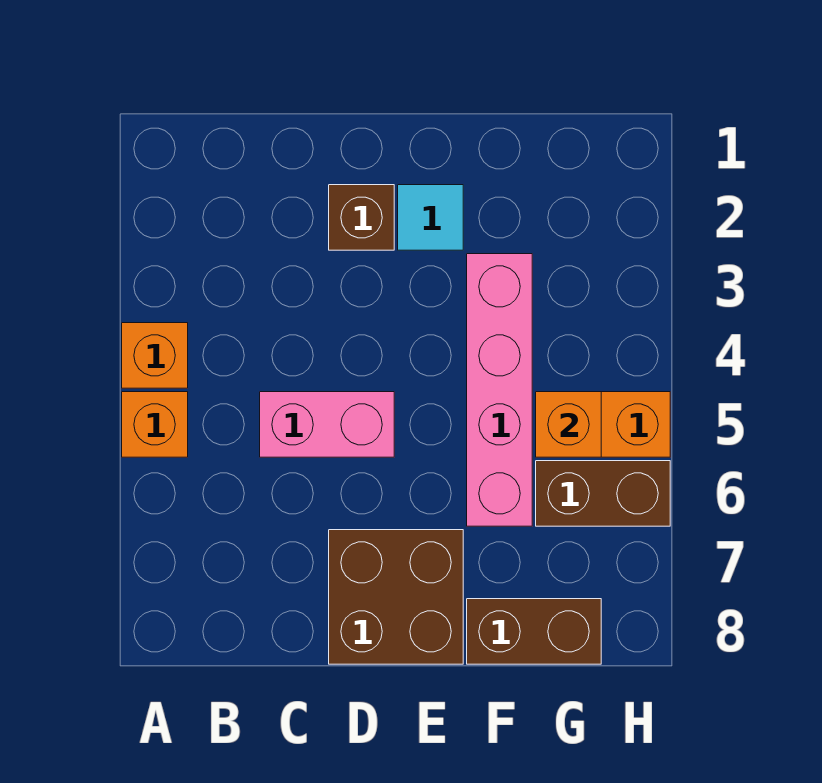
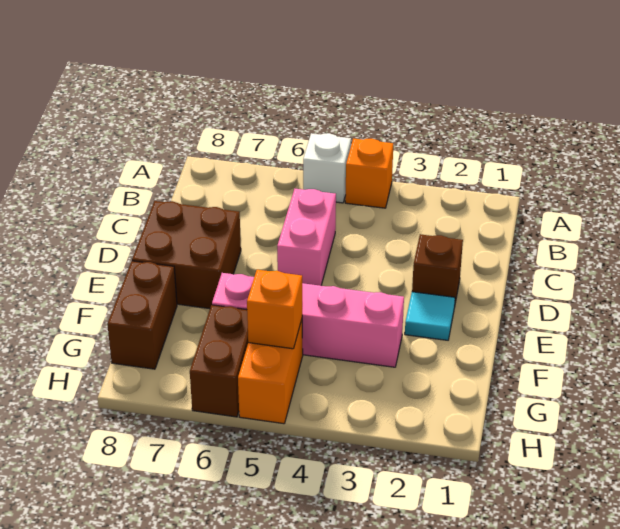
orange brick A5 level 1 -> white brick A5 level 1

